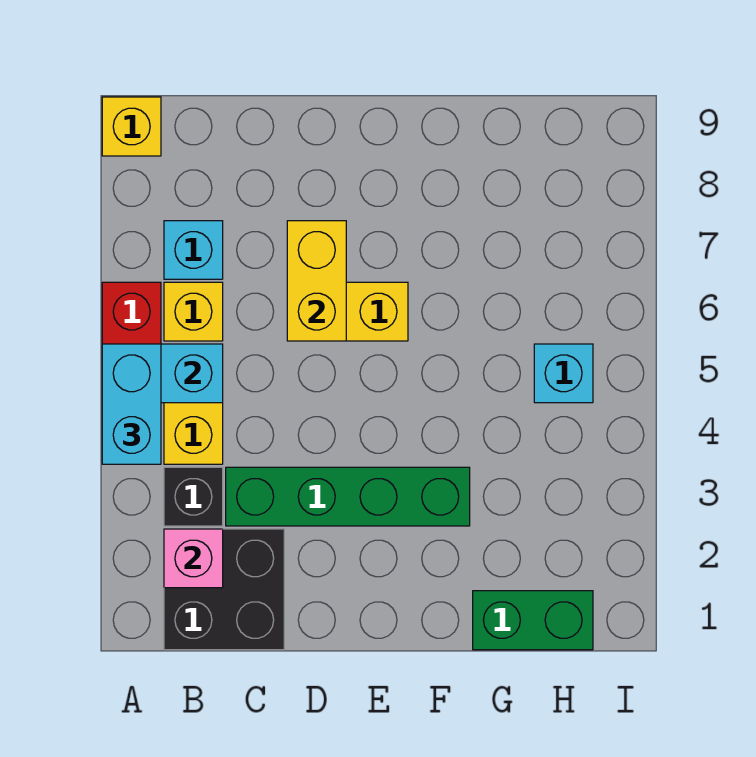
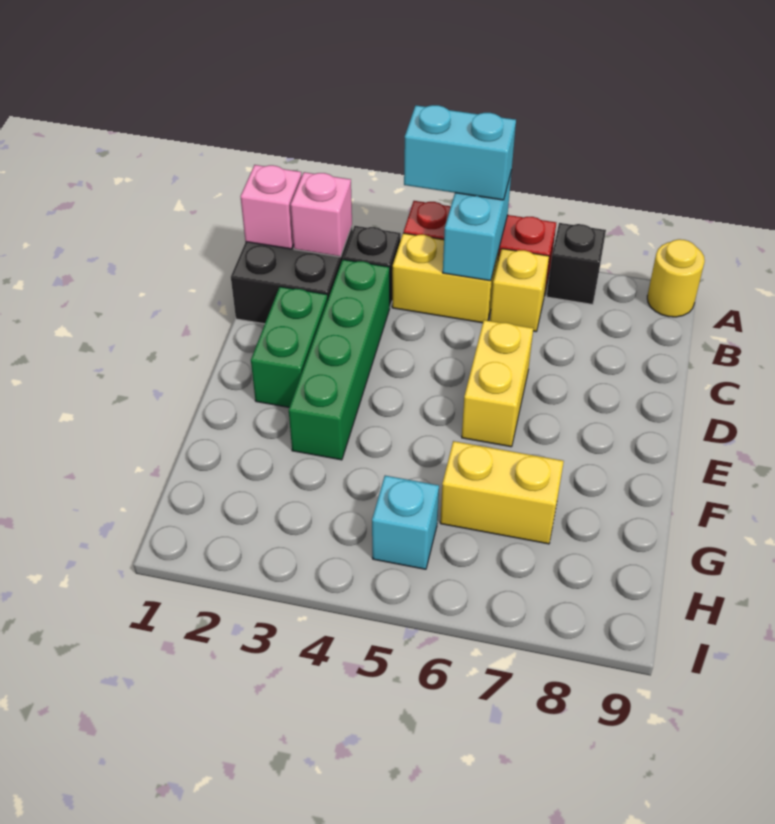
none -> black brick A7 level 1
yellow brick A9 level 1 -> yellow round brick A9 level 1
none -> pink brick B1 level 2
cyan brick B7 level 1 -> none
yellow brick D6:D7 level 2 -> yellow brick G6:G7 level 1
green brick G1:H1 level 1 -> green brick D2:E2 level 1

